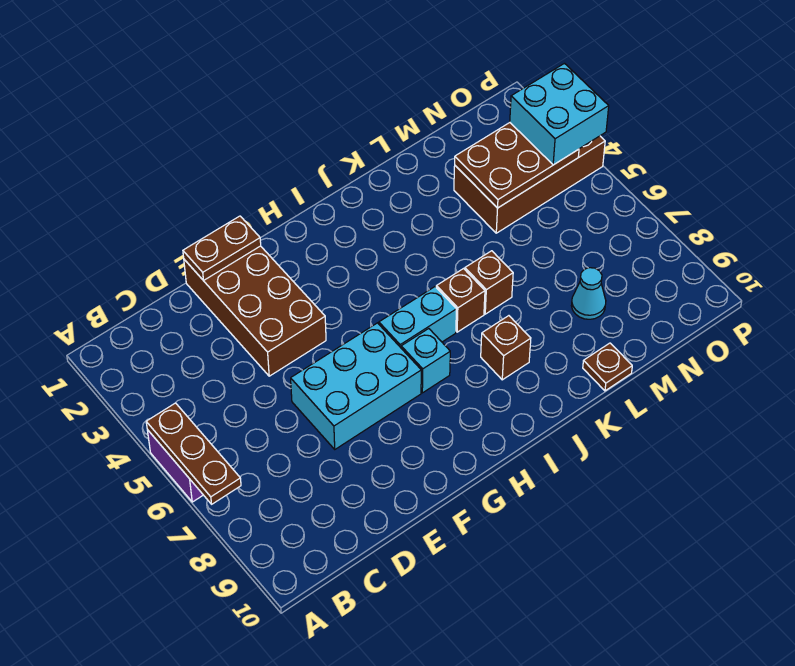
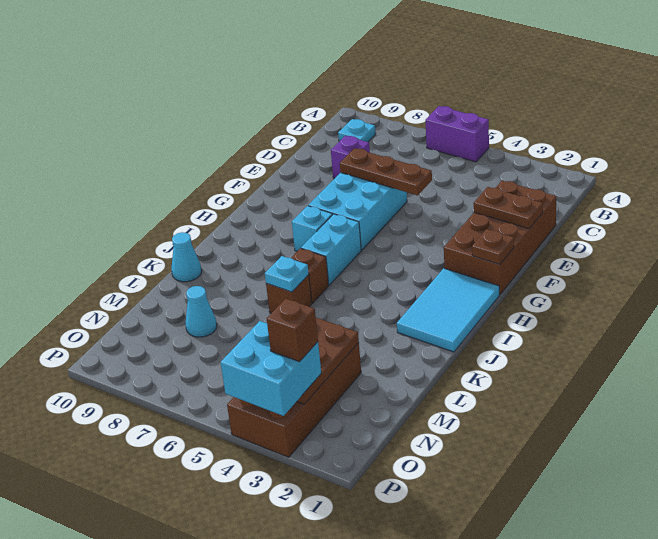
brown plate A5:A7 level 2 -> brown plate E5:E7 level 2
none -> cyan plate B9 level 1
none -> purple brick D8 level 1
brown brick E1:F4 level 1 -> brown brick D1:G2 level 1
brown plate E1:F1 level 2 -> brown plate E1:E2 level 2
none -> cyan tile H1:J2 level 1
brown brick J8 level 1 -> brown brick O3 level 4
none -> cyan plate K6 level 2
none -> cyan cone K10 level 1
brown plate L10 level 1 -> brown plate G1 level 2

